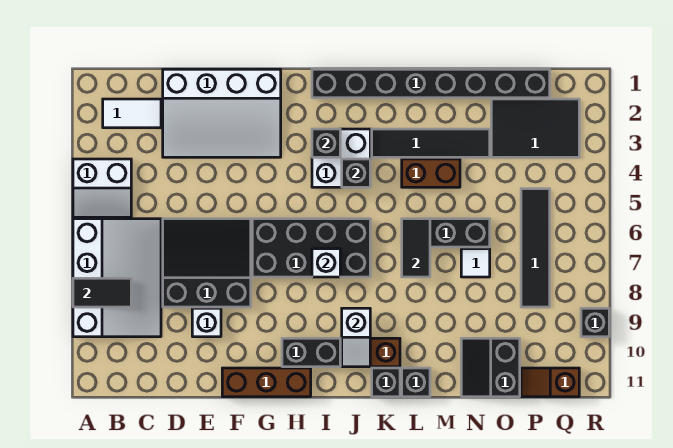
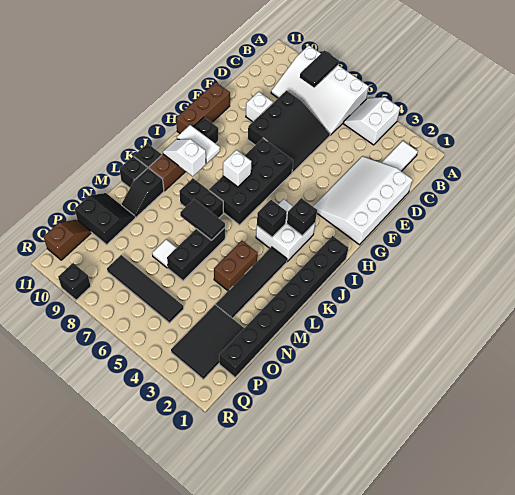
none -> white tile I9:I10 level 2
none -> black brick K7:K8 level 1
none -> black slope L10:M10 level 1 top L

